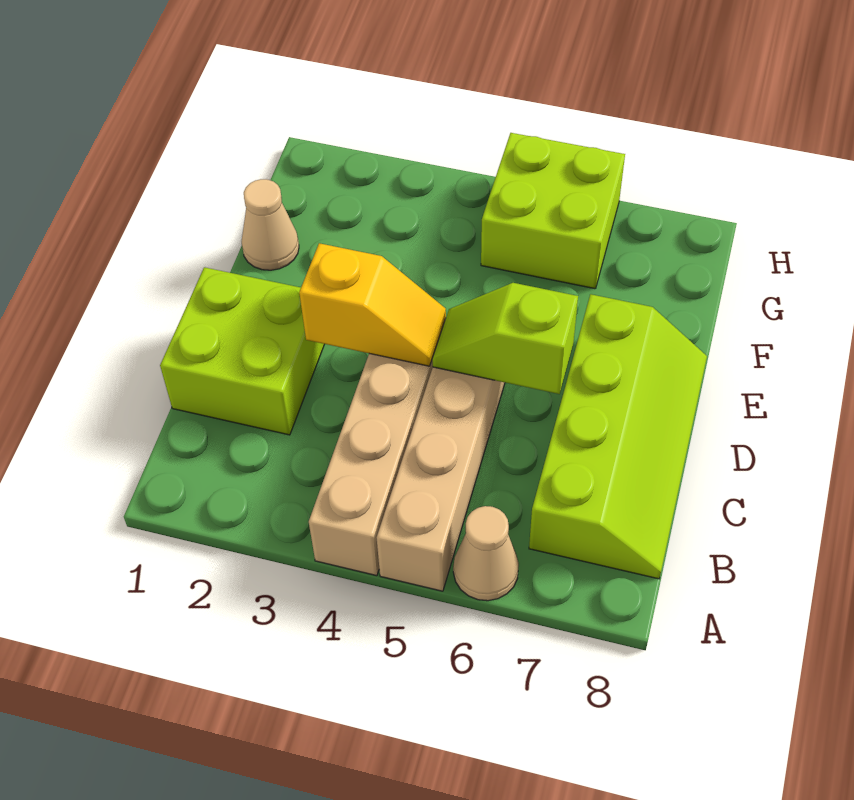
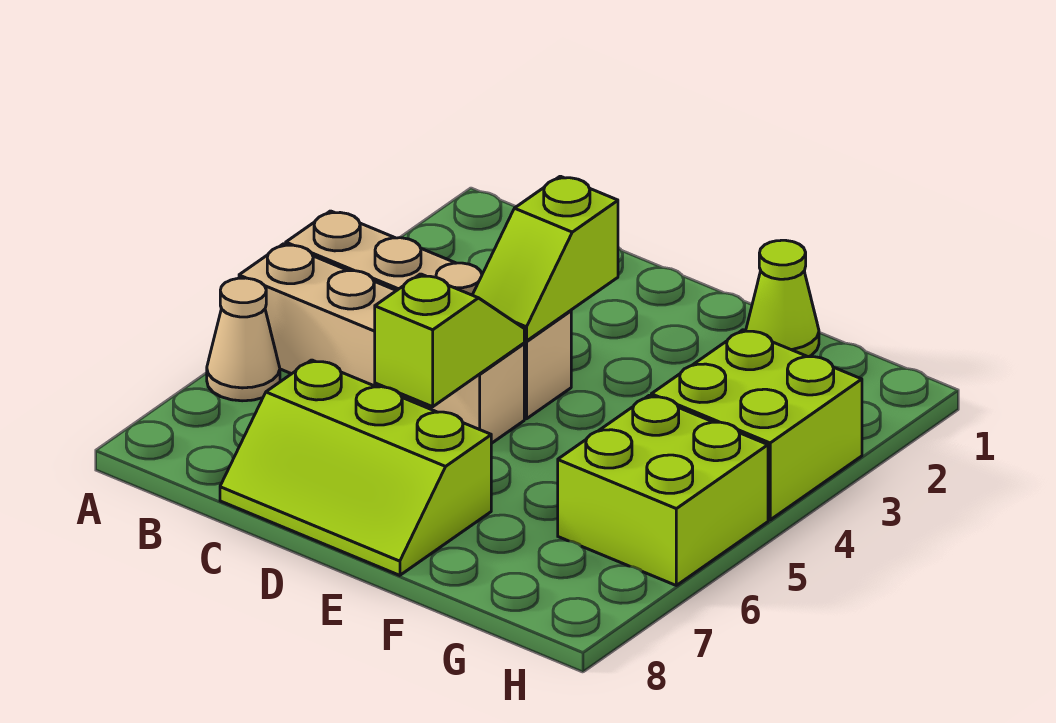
lime slope B7:E8 level 1 top 7 -> lime slope C7:E8 level 1 top 7
lime brick C1:D2 level 1 -> lime brick G3:H4 level 1
yellow slope D3:D4 level 2 top 3 -> lime slope D3:D4 level 2 top 3
tan cone F1 level 1 -> lime cone F1 level 1

